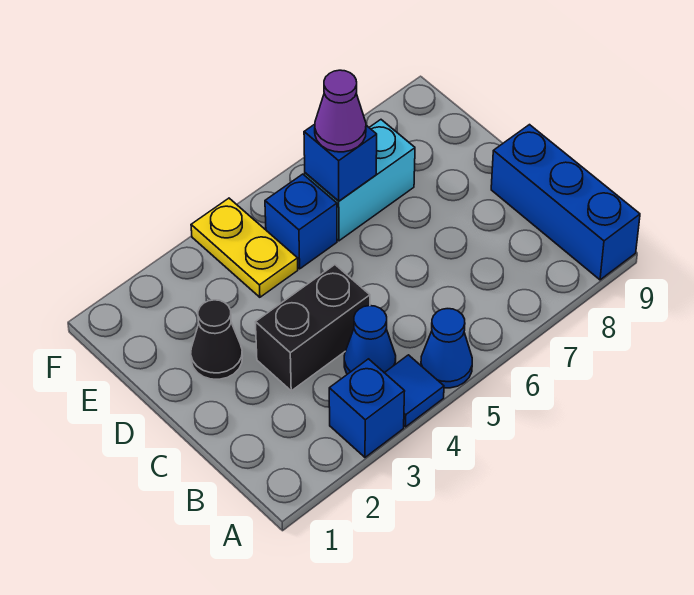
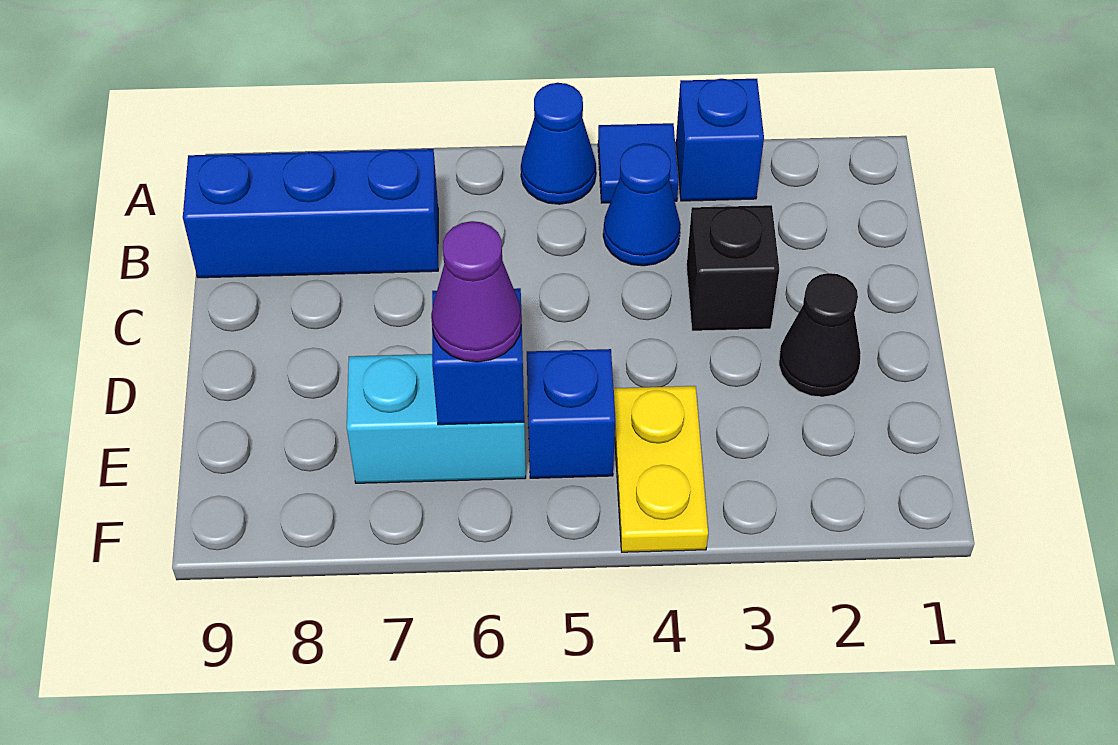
blue brick A9:C9 level 1 -> blue brick B7:B9 level 1
black brick C3:C4 level 1 -> black brick C3 level 1

